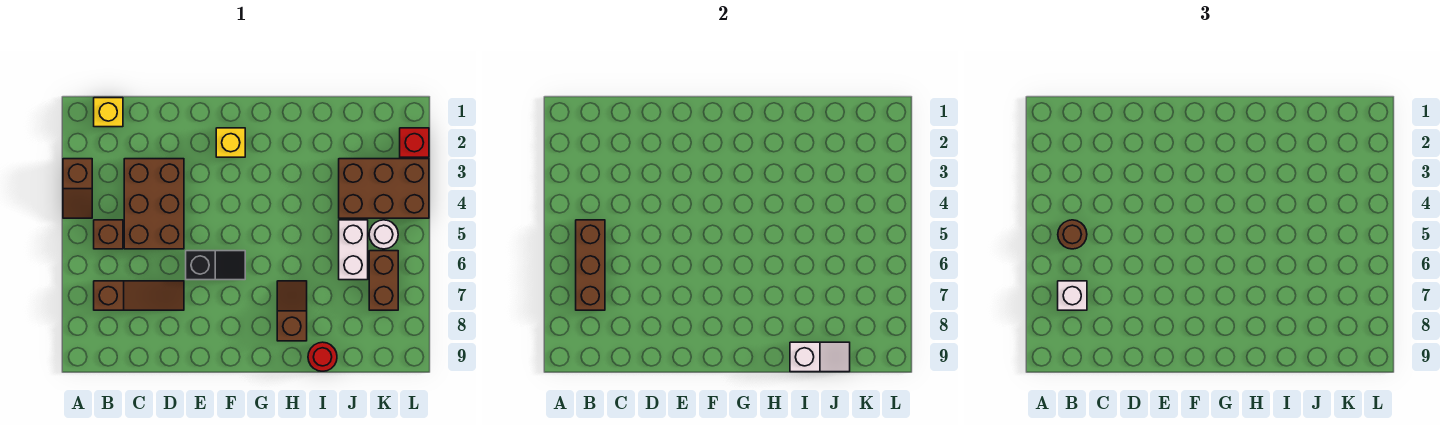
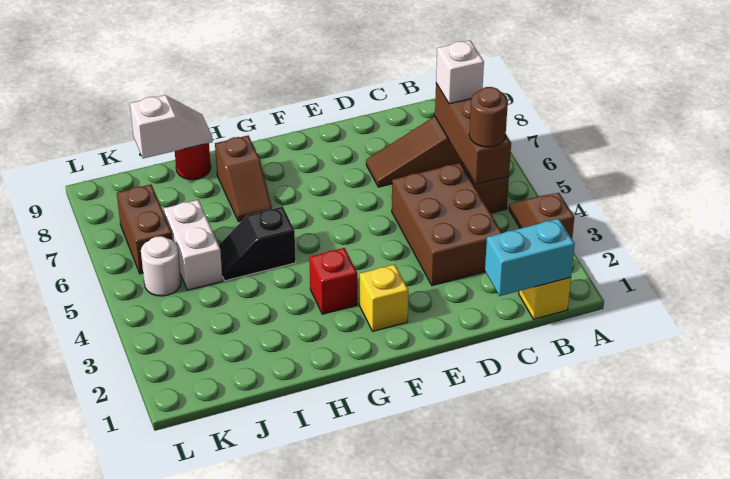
none -> cyan brick B1:C1 level 2
black slope E6:F6 level 1 top E -> black slope H5:I5 level 1 top H
white slope I9:J9 level 2 top I -> white slope I9:J9 level 2 top J
brown brick J3:L4 level 1 -> none
red brick L2 level 1 -> red brick G3 level 1

